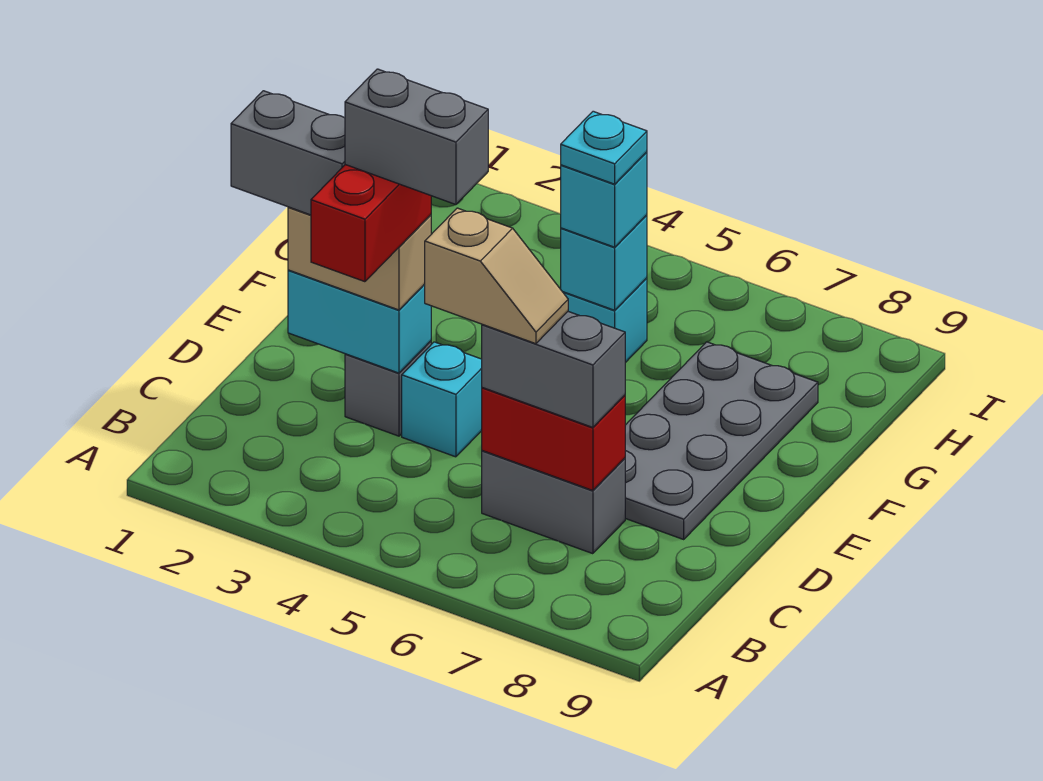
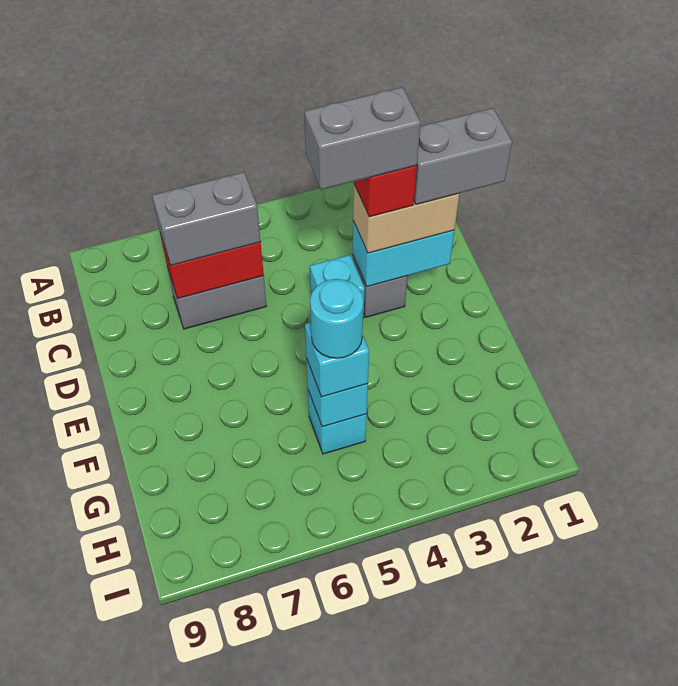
tan slope C5:C6 level 4 top 5 -> none
grey plate D7:G8 level 1 -> none
cyan plate G5 level 4 -> cyan round brick G5 level 4

